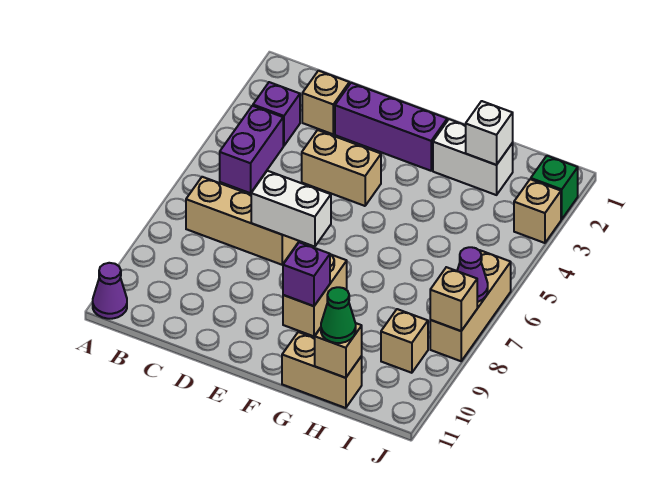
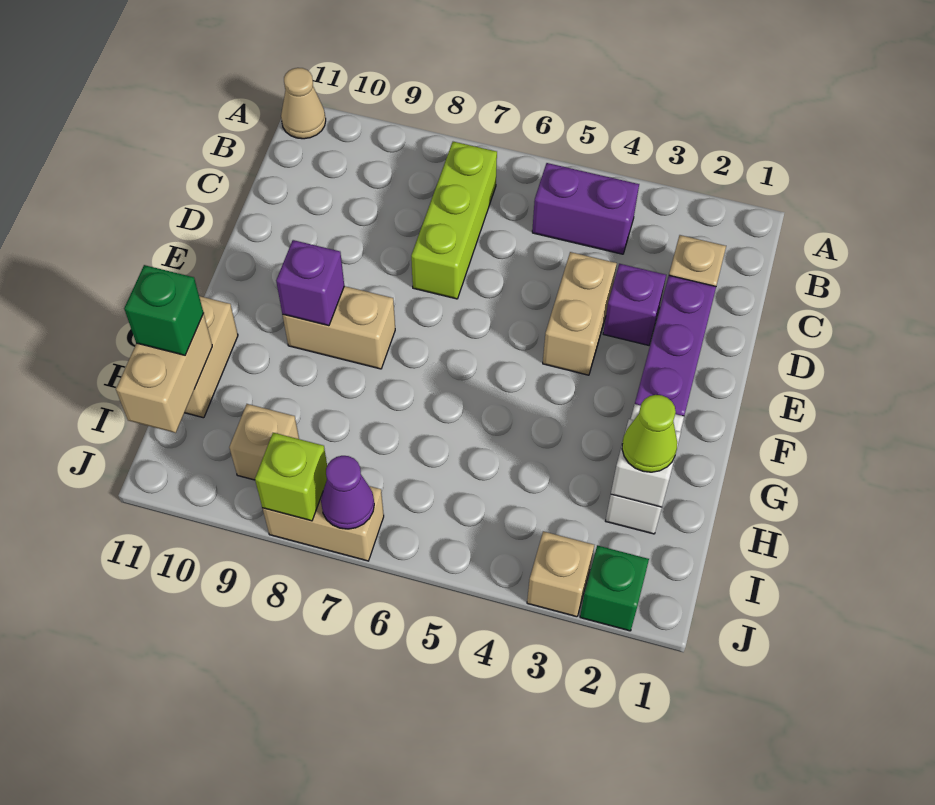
purple cone A11 level 1 -> tan cone A11 level 1
purple brick B3 level 1 -> purple brick D3 level 1
tan brick B7:D7 level 1 -> lime brick B7:D7 level 1
white brick D7:E7 level 2 -> none
none -> lime cone H2 level 3
tan brick H11 level 2 -> tan brick H11:I11 level 2
green cone H11 level 3 -> green brick H11 level 3
tan brick J6:J8 level 1 -> tan brick J7:J8 level 1
tan brick J8 level 2 -> lime brick J8 level 2

